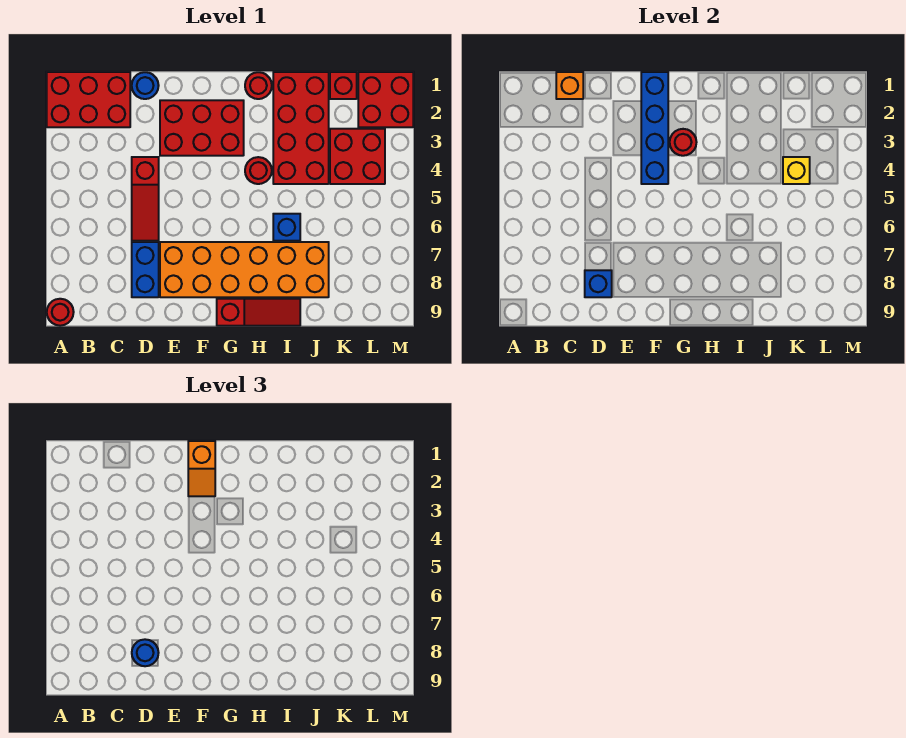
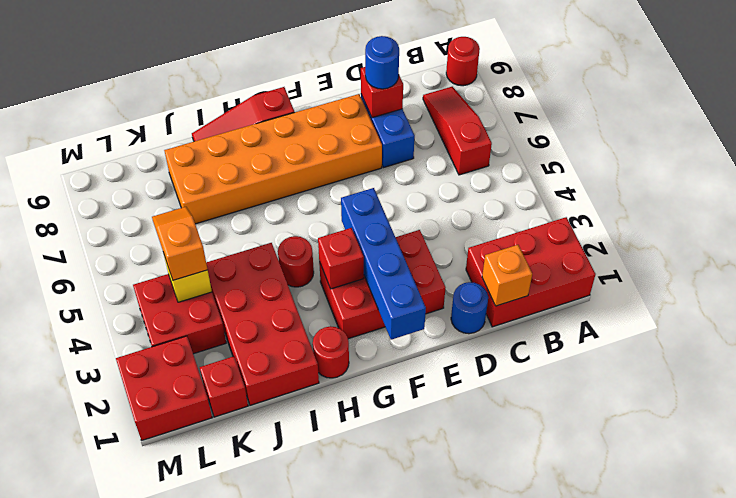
red slope D4:D6 level 1 top 4 -> red slope B6:B8 level 1 top 6
blue brick D8 level 2 -> red brick D8 level 2
orange slope F1:F2 level 3 top 1 -> orange slope K4:K5 level 3 top 4
red round brick G3 level 2 -> red brick G3 level 2
blue brick I6 level 1 -> none

